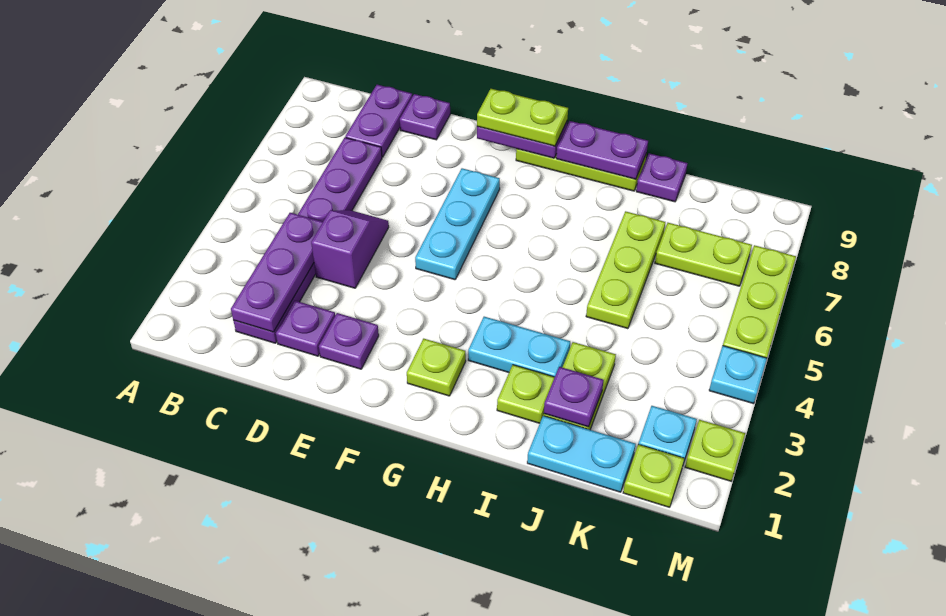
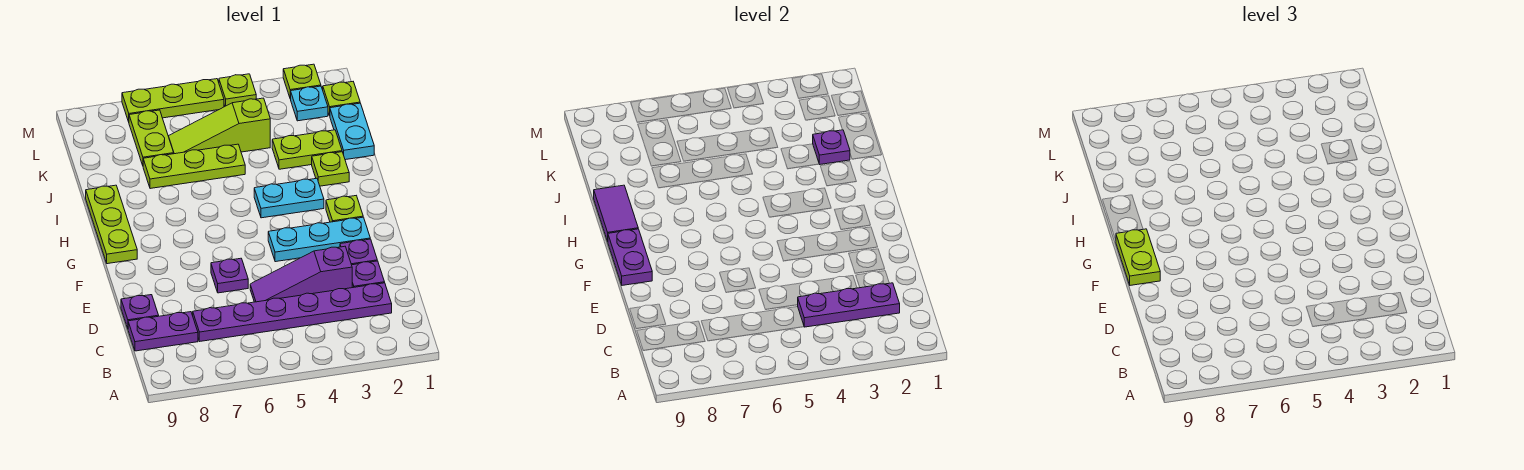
purple slope D4:D5 level 1 top 4 -> purple slope D3:D5 level 1 top 3
cyan plate F5:F7 level 1 -> cyan plate F2:F4 level 1
cyan plate H3:I3 level 1 -> cyan plate H3:H4 level 1
purple plate H9:I9 level 2 -> purple tile H9:I9 level 2
purple plate J9 level 1 -> purple plate E6 level 1
none -> lime slope K4:K6 level 1 top 4
cyan plate M4 level 1 -> lime plate M4 level 1

